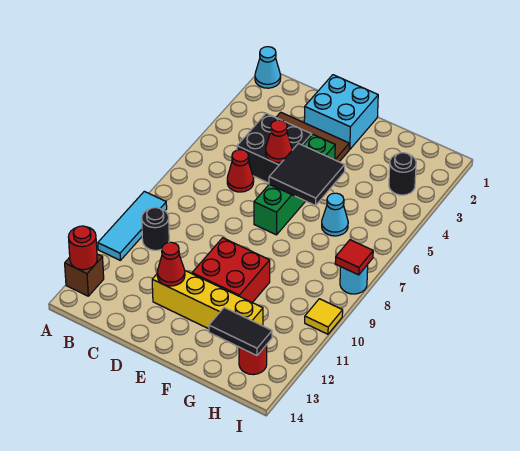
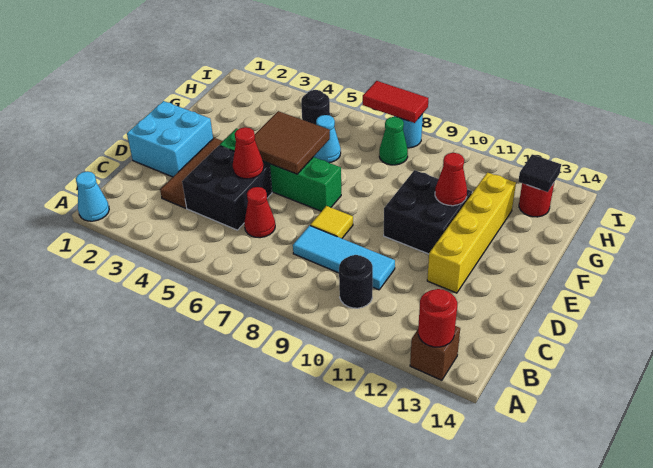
cyan tile A9:A11 level 1 -> cyan tile C8:C10 level 1
red cone D12 level 2 -> red cone F11 level 2
black tile E5:F6 level 2 -> brown tile E5:F6 level 2
red brick E10:F11 level 1 -> black brick E10:F11 level 1
black tile G13:H13 level 2 -> black tile H13 level 2
black round brick H3 level 1 -> black round brick H5 level 1
none -> green cone H8 level 1
red tile I8 level 2 -> red tile I7:I8 level 2
yellow tile I10 level 1 -> yellow tile D8 level 1

